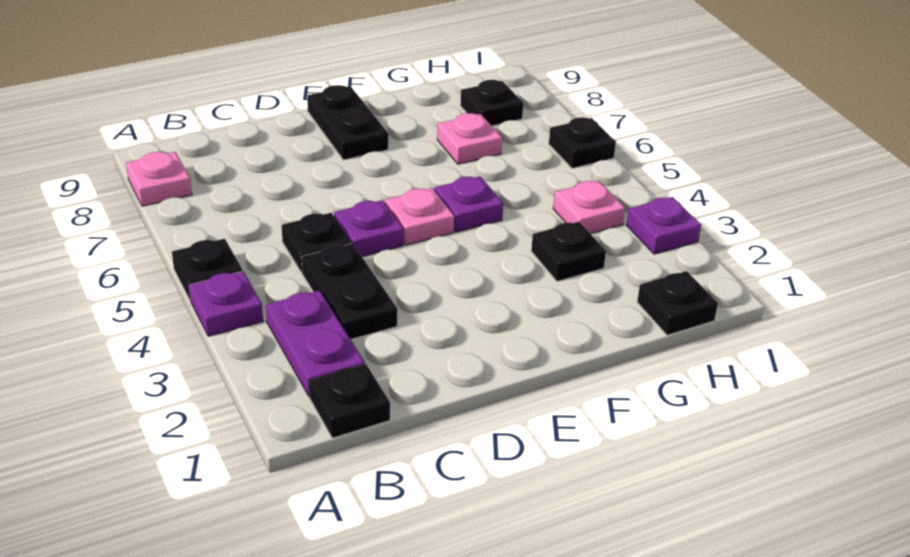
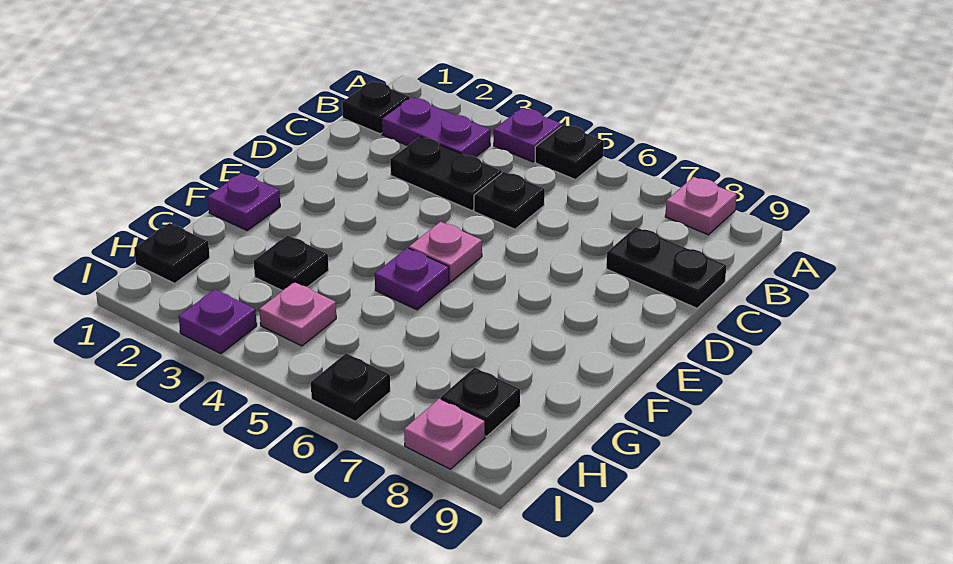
purple plate D5 level 1 -> purple plate F1 level 1
black plate E8:E9 level 1 -> black plate C8:C9 level 1
pink plate G7 level 1 -> pink plate I8 level 1

